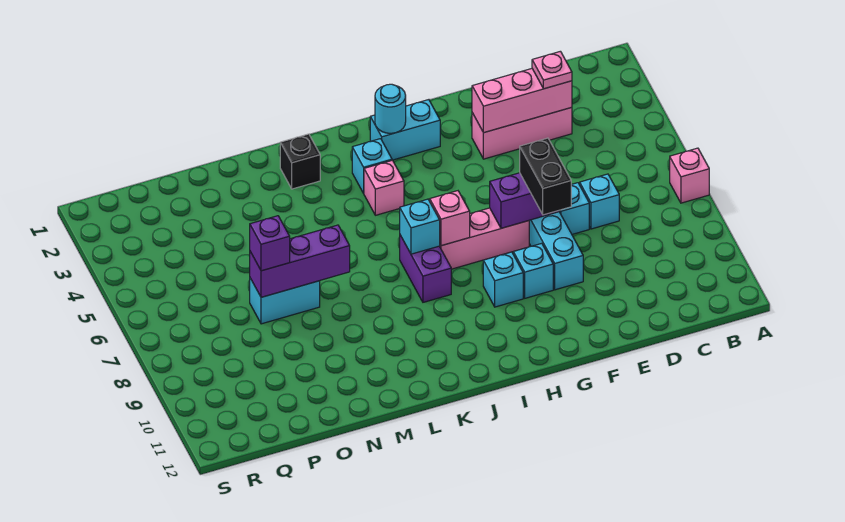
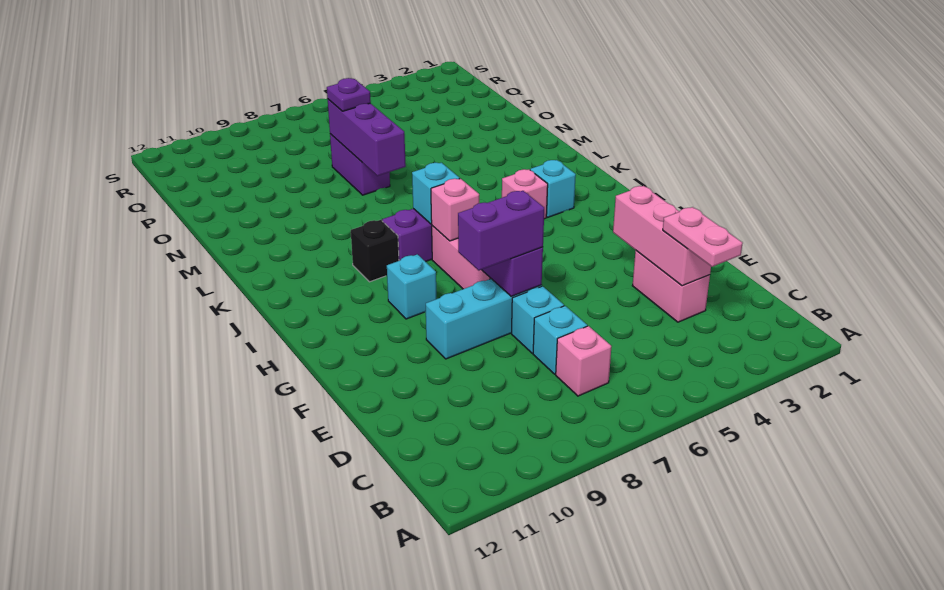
pink brick A7 level 1 -> pink brick C7 level 1
pink brick D3:F3 level 1 -> pink brick D3:E3 level 1
pink plate D3 level 3 -> pink plate C3:D3 level 3
black brick F7:F8 level 3 -> purple brick F7:F8 level 3
cyan brick G9 level 1 -> none
cyan brick H2:I2 level 1 -> none
cyan round brick I2 level 2 -> none
black brick L2 level 1 -> black brick J9 level 1
cyan brick N7:O7 level 1 -> purple brick N7:O7 level 1
purple brick O7 level 3 -> purple plate O7 level 3

